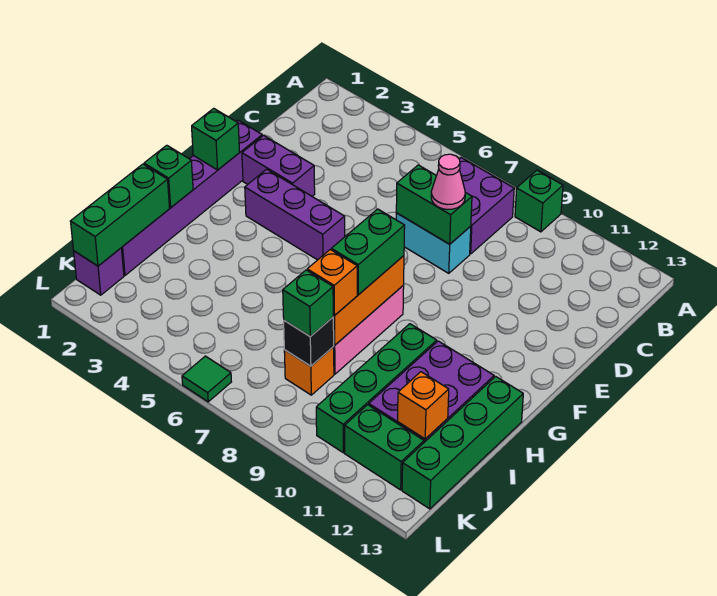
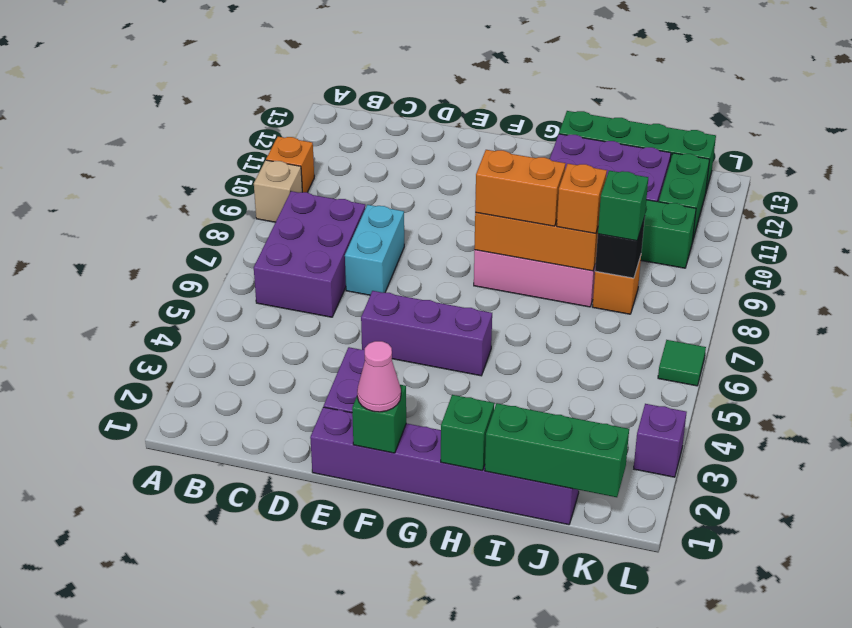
green brick A9 level 1 -> tan brick A9 level 1
purple brick B7:C8 level 1 -> purple brick B6:C8 level 1
green brick D7:D8 level 2 -> none
pink cone D8 level 3 -> pink cone F1 level 3
purple brick F3:F5 level 1 -> purple brick E5:G5 level 1
green brick G8:H8 level 3 -> orange brick G8:H8 level 3
orange brick J12 level 2 -> orange brick A10 level 1
purple brick K1 level 1 -> purple brick L3 level 1

